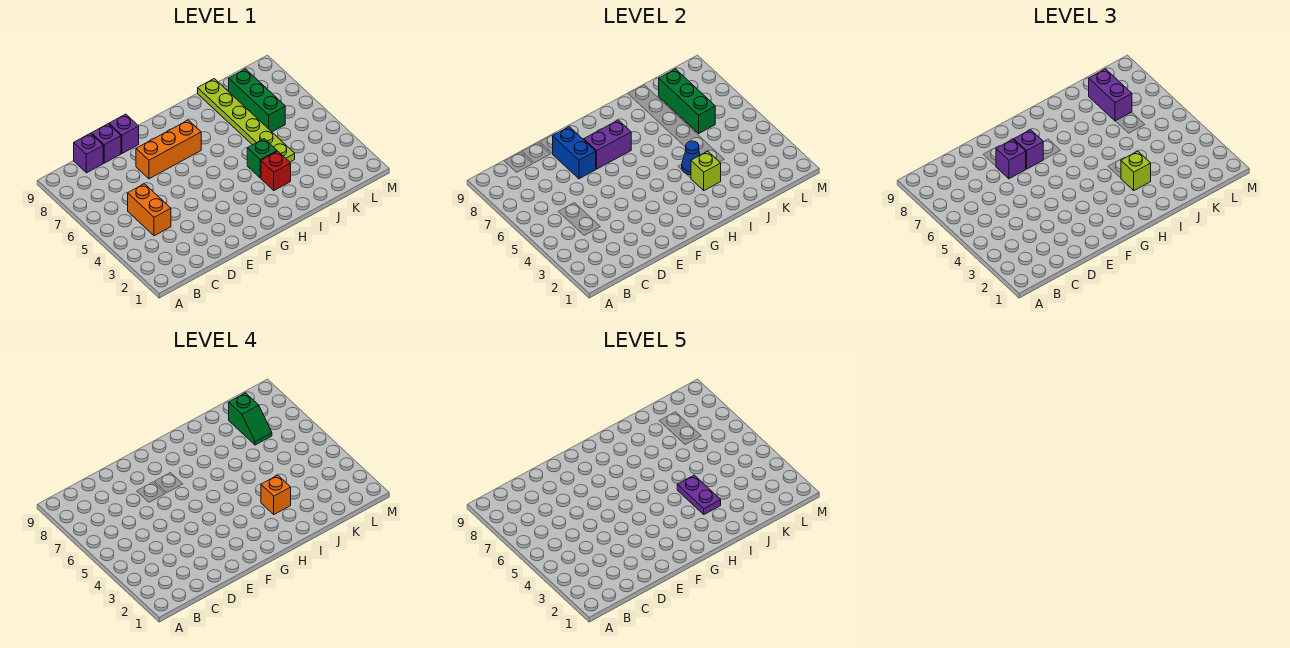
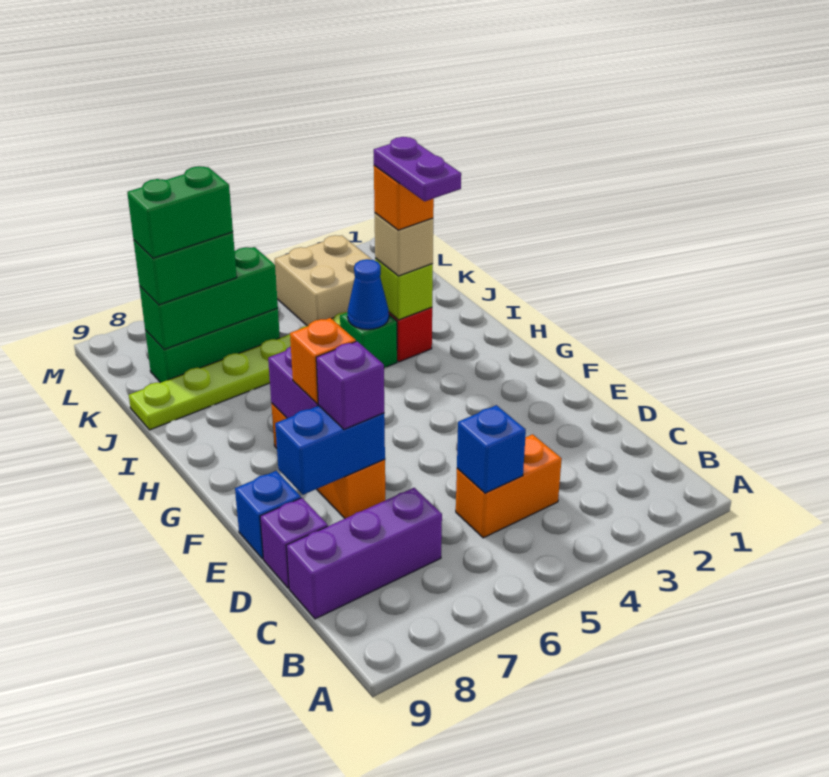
none -> blue brick C5 level 2
purple brick C9 level 1 -> purple brick C7:C9 level 1
purple brick E9 level 1 -> blue brick E9 level 1
purple brick F7 level 3 -> orange brick F7 level 3
lime brick I3 level 3 -> tan brick I3 level 3
purple plate I3:I4 level 5 -> purple plate H3:I3 level 5
none -> tan brick K3:L4 level 1
purple brick K7:K8 level 3 -> green brick K7:K8 level 3
green slope K7:K8 level 4 top 8 -> green brick K7:K8 level 4

